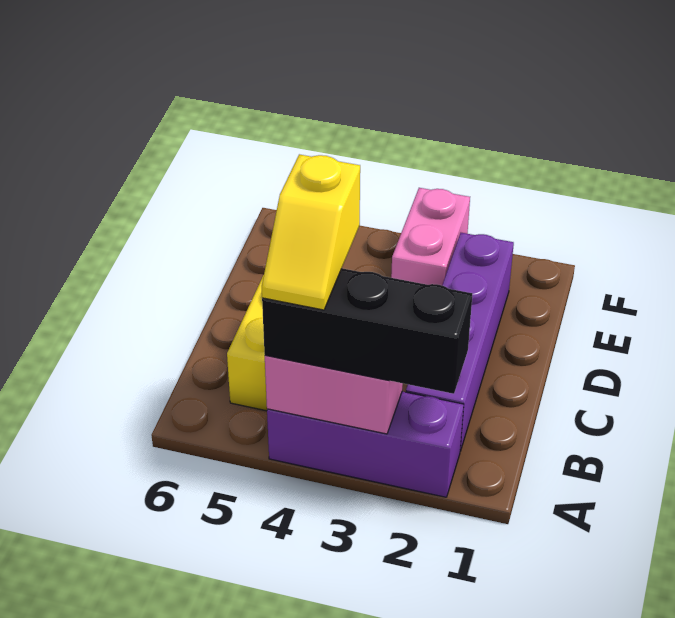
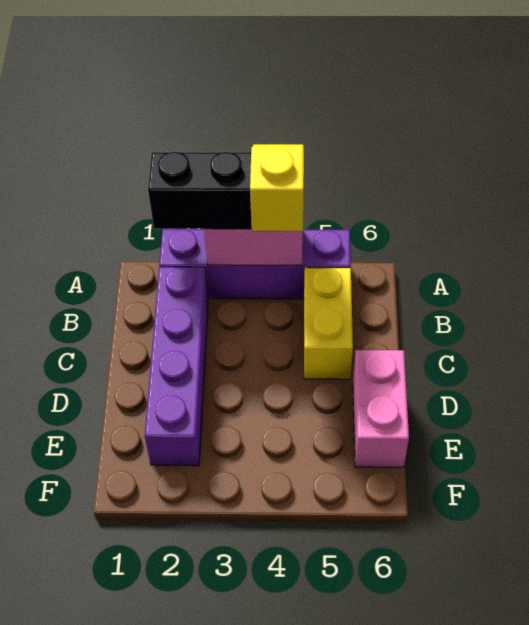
purple brick A2:A4 level 1 -> purple brick A2:A5 level 1
pink brick E3:F3 level 1 -> pink brick D6:E6 level 1

